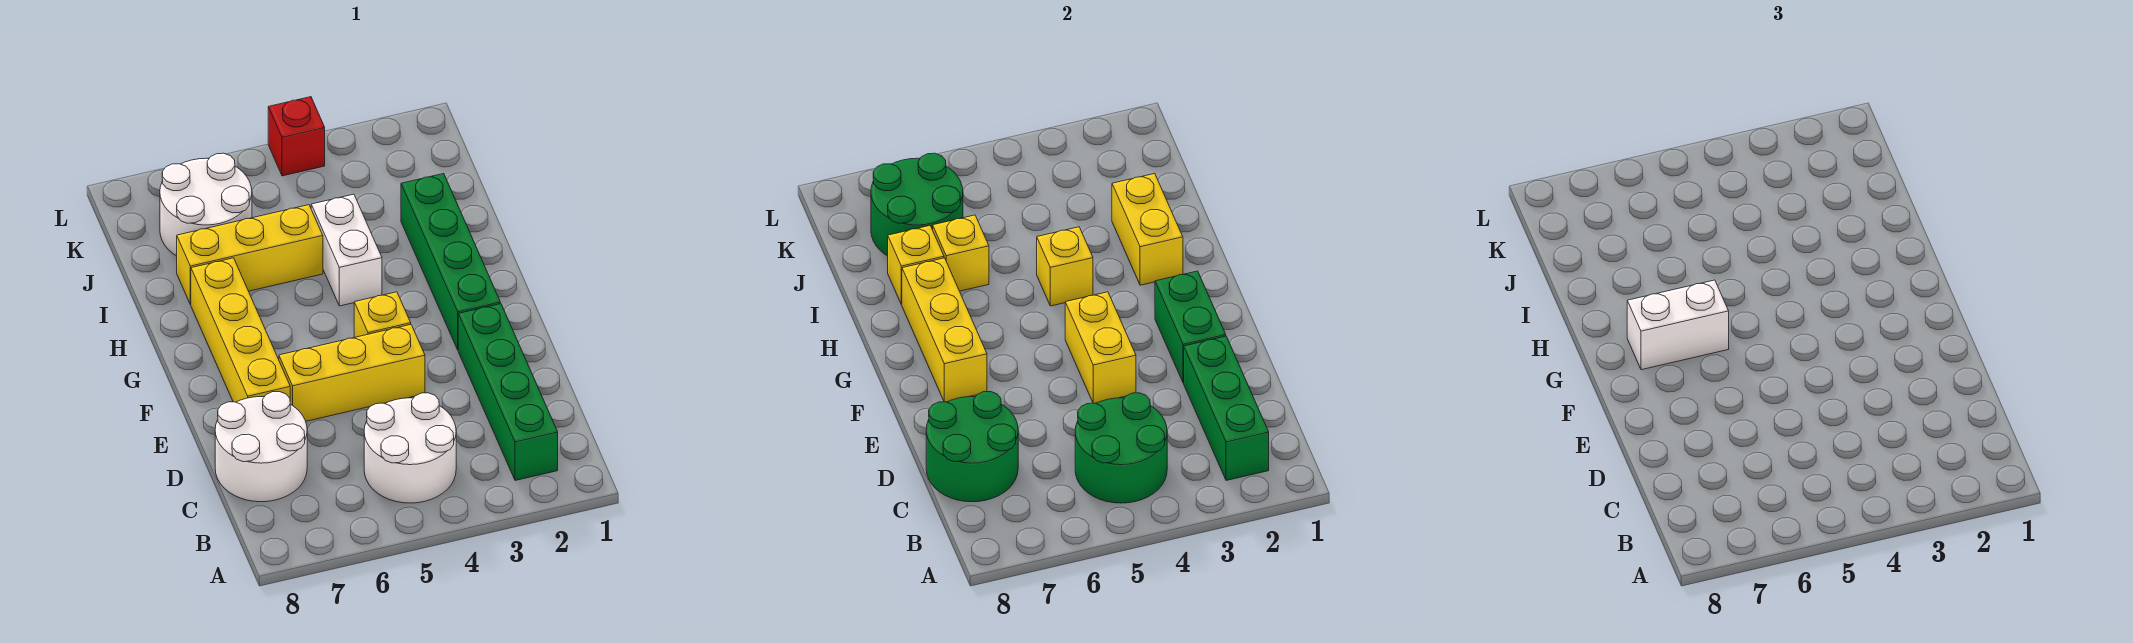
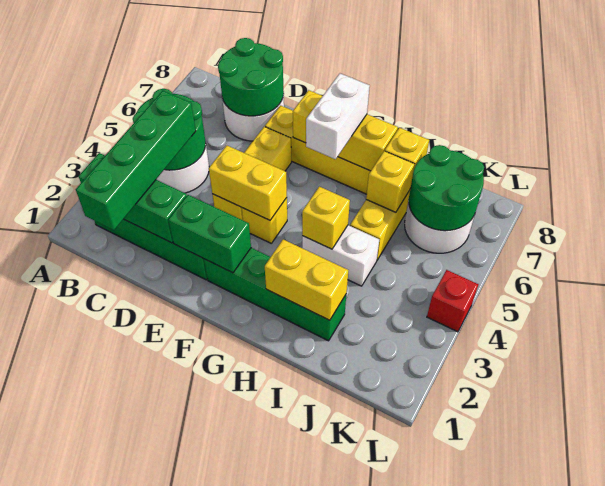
none -> green brick C1:C4 level 3

